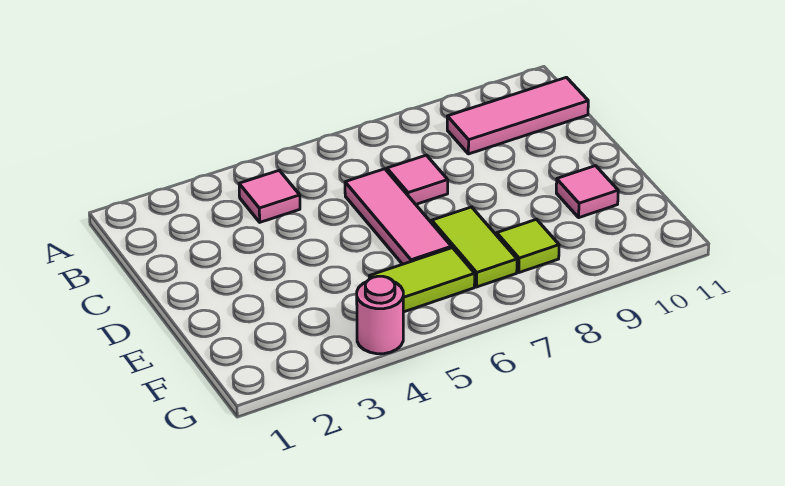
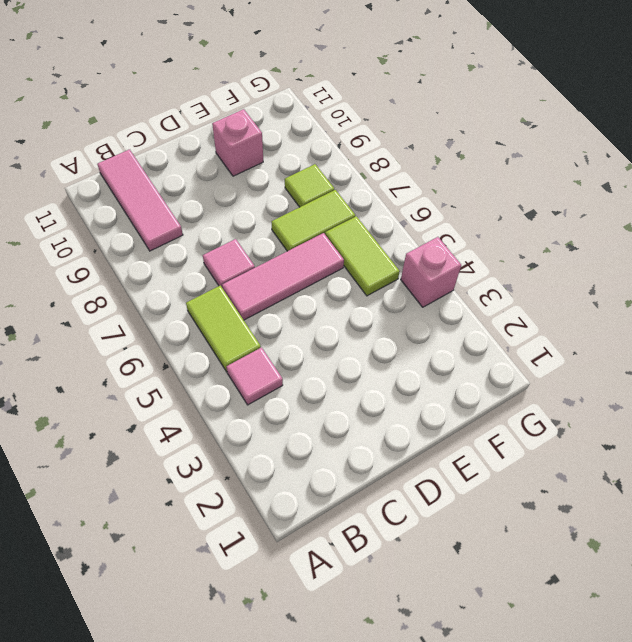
none -> lime tile B5:B6 level 1
pink tile E10 level 1 -> pink brick E10 level 1
pink round brick G4 level 1 -> pink brick G4 level 1

